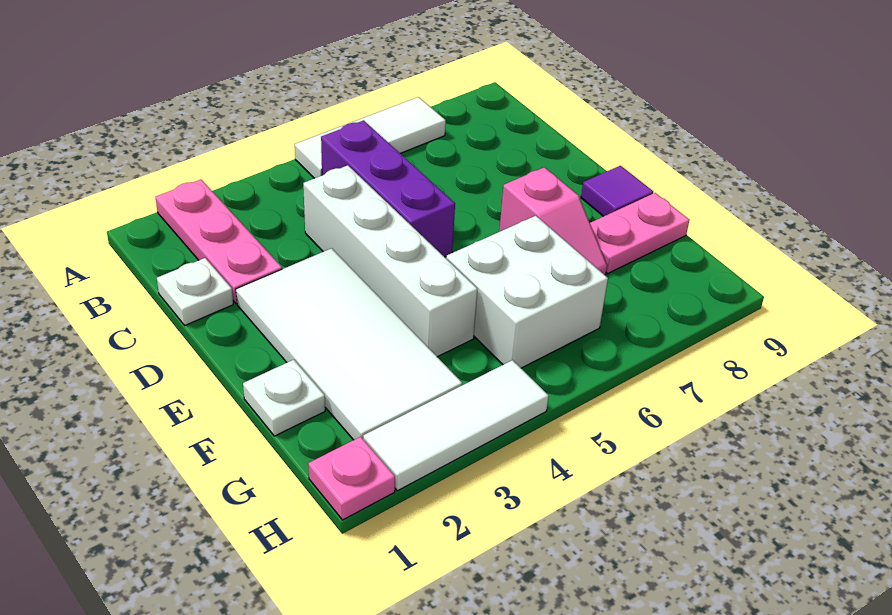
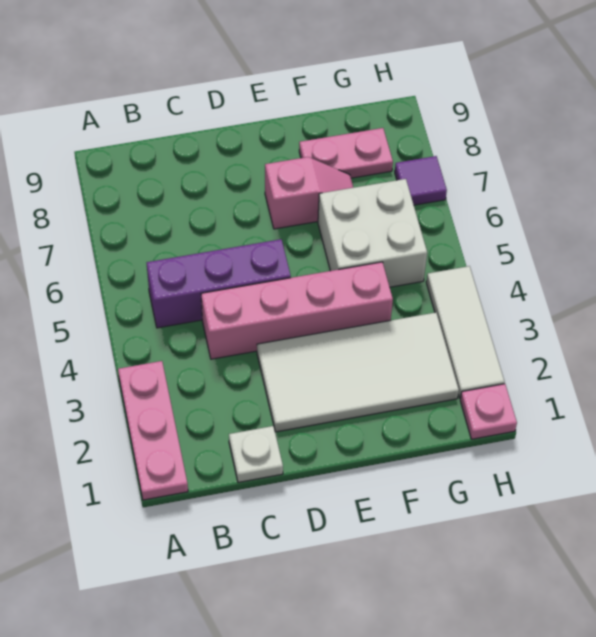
pink plate A2:C2 level 1 -> pink plate A1:A3 level 1
white tile A5:A7 level 1 -> none
white brick C4:F4 level 1 -> pink brick C4:F4 level 1
purple tile E9 level 1 -> purple tile H7 level 1
white plate F1 level 1 -> none
pink plate F8:F9 level 1 -> pink plate F8:G8 level 1

